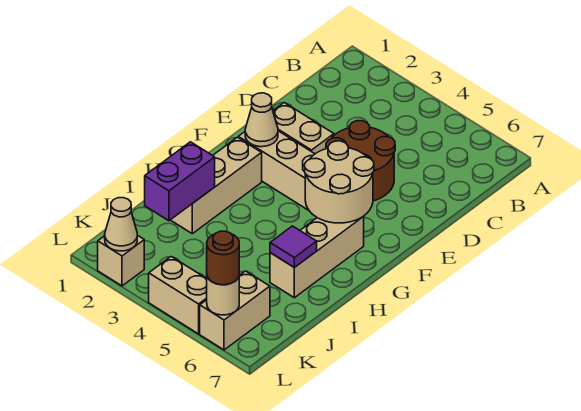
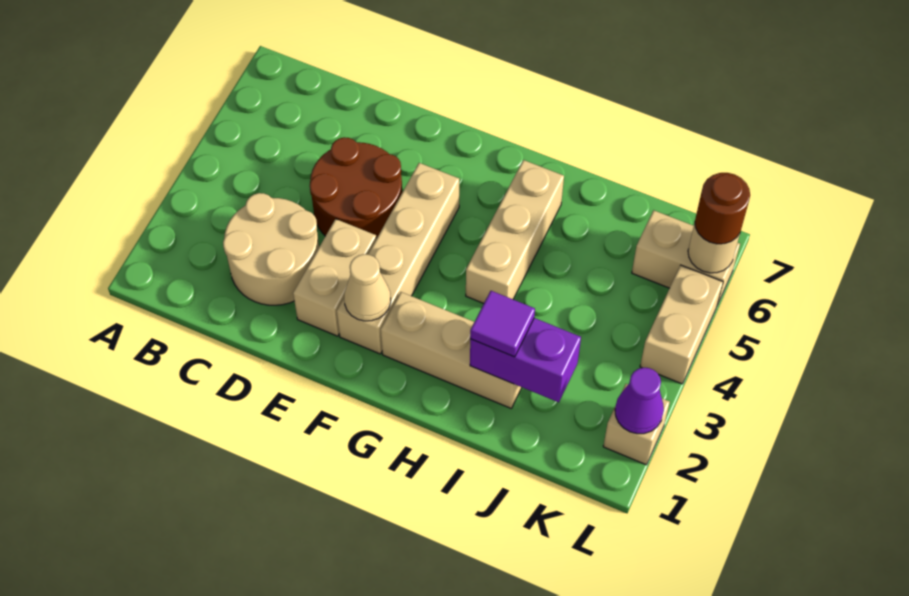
tan round brick F5:G6 level 2 -> tan round brick C2:D3 level 1
tan brick G6:I6 level 1 -> tan brick H4:H6 level 1
purple tile I6 level 2 -> purple tile I2 level 3
tan cone L2 level 2 -> purple cone L2 level 2

